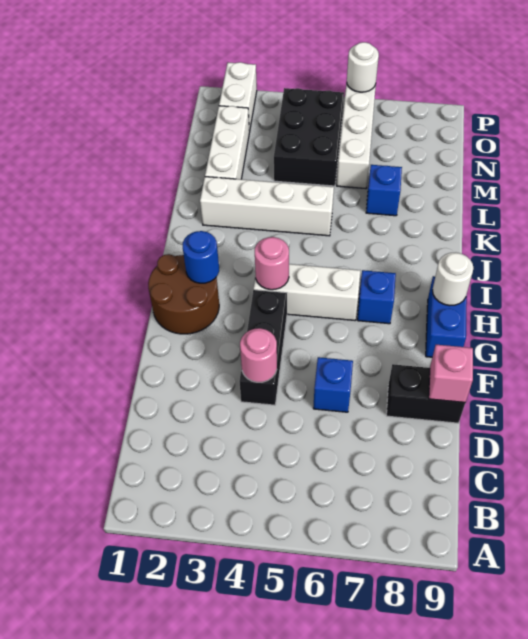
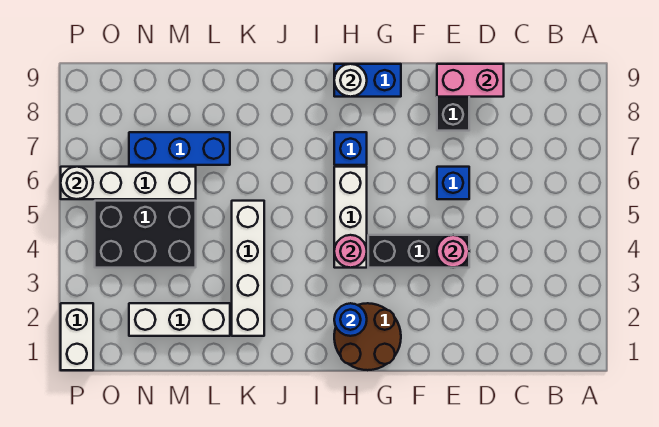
pink brick E9 level 2 -> pink brick D9:E9 level 2
blue brick L7 level 1 -> blue brick L7:N7 level 1
white brick O2:P2 level 1 -> white brick P1:P2 level 1

